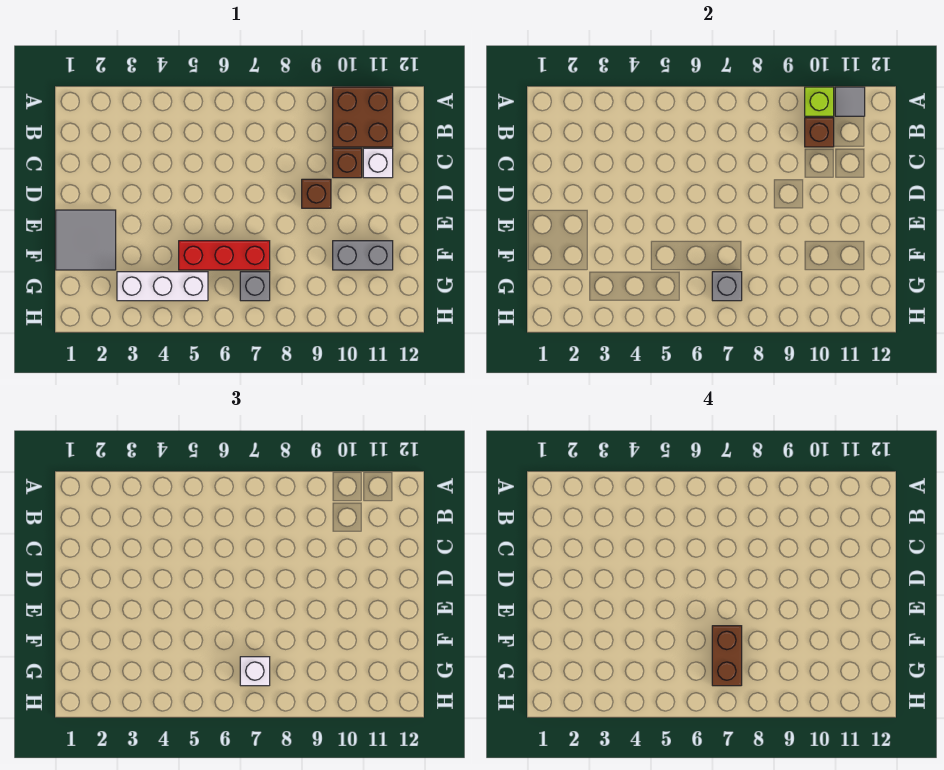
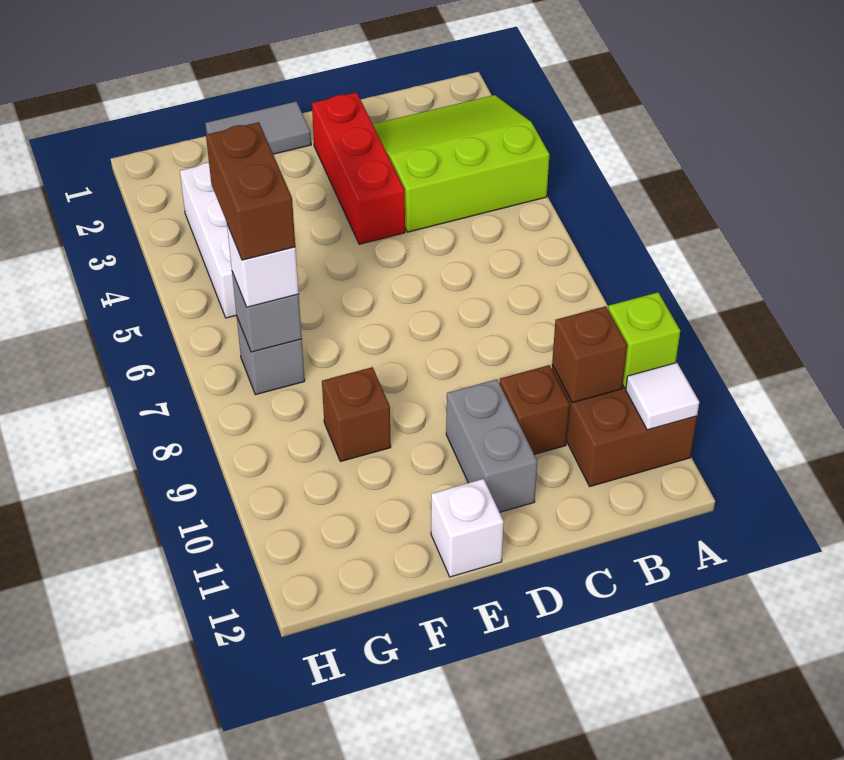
none -> lime slope A2:C4 level 1 top 4
grey tile A11 level 2 -> white tile A11 level 2
white brick C11 level 1 -> white brick E12 level 1
brown brick D9 level 1 -> brown brick F9 level 1
grey tile E1:F2 level 1 -> grey tile E1:F1 level 1
red brick F5:F7 level 1 -> red brick D2:D4 level 1
brown brick F7:G7 level 4 -> brown brick G6:G7 level 4
grey brick F10:F11 level 1 -> grey brick D10:D11 level 1

